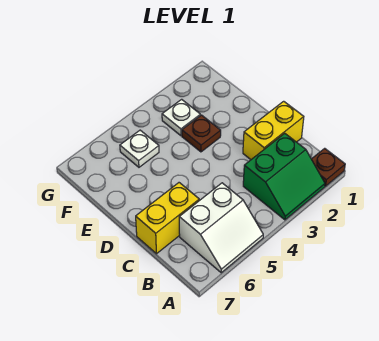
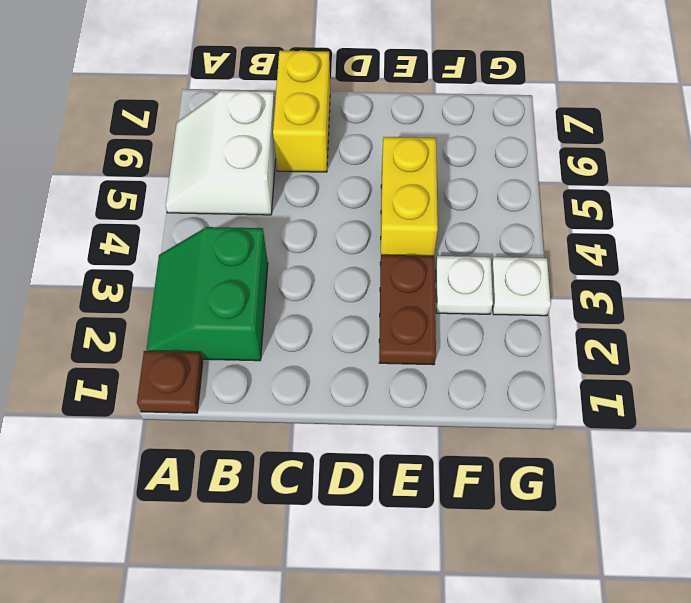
yellow brick C1:C2 level 1 -> yellow brick E4:E5 level 1
brown plate E3 level 1 -> brown plate E2:E3 level 1
white plate F5 level 1 -> white plate G3 level 1

